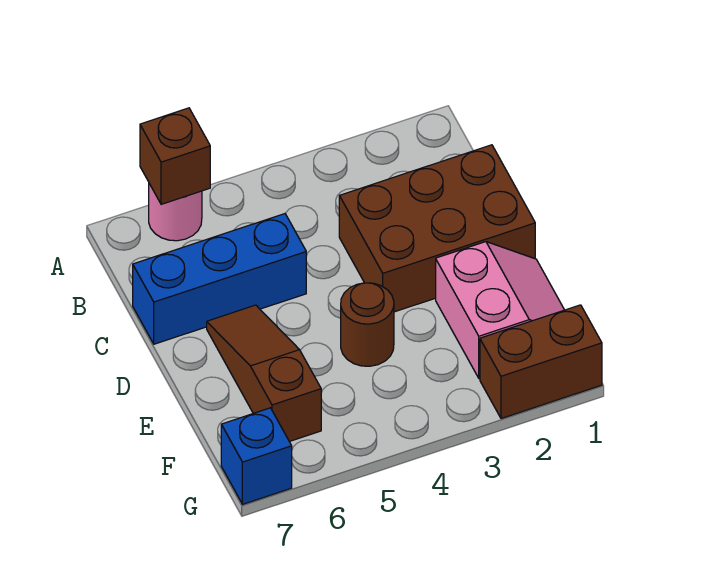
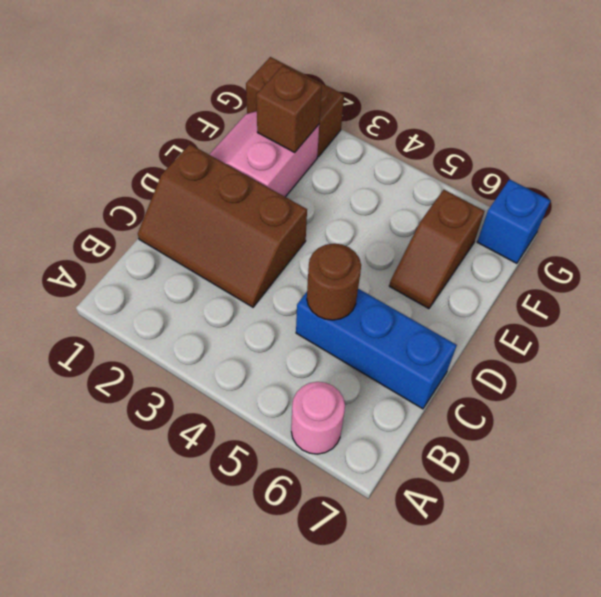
brown brick A6 level 2 -> brown brick F2 level 2
brown brick C1:D3 level 1 -> brown slope C1:D3 level 1 top D
brown slope D6:F6 level 1 top F -> brown slope E6:F6 level 1 top F
brown round brick E4 level 1 -> brown round brick C5 level 2

